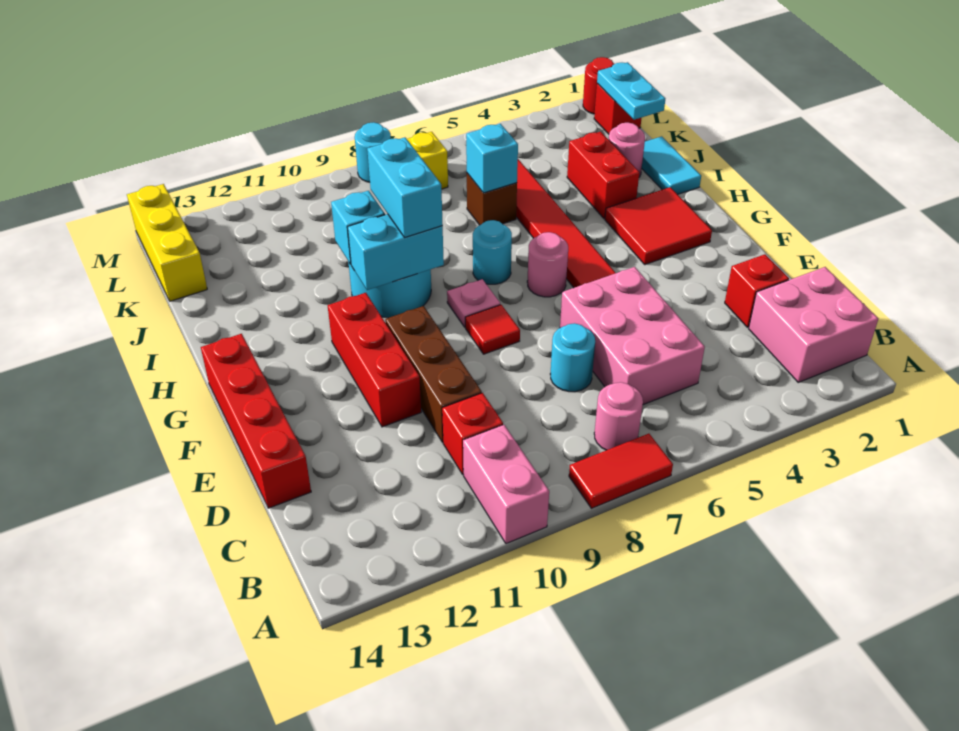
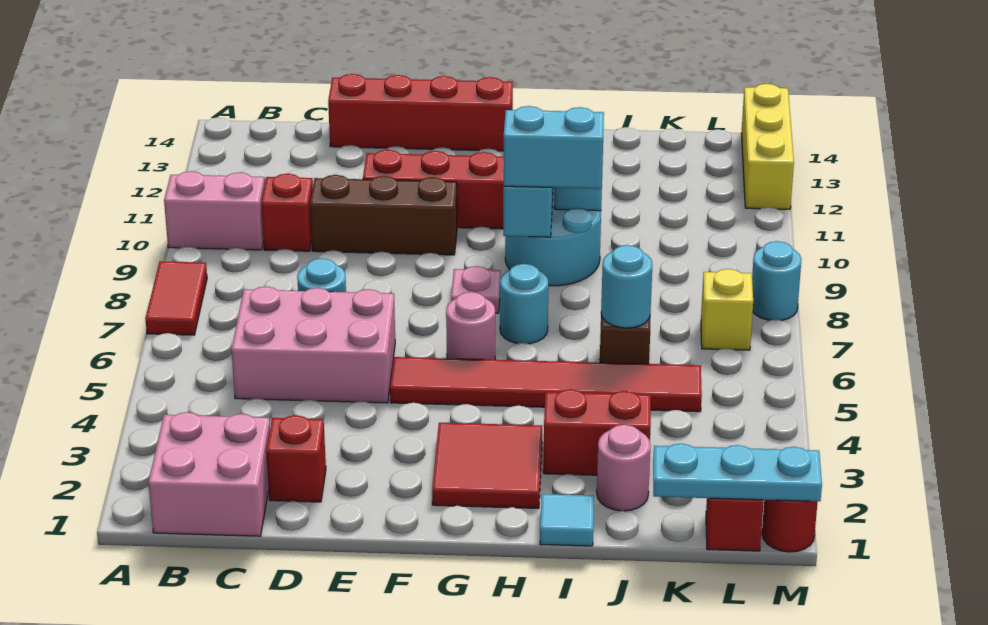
pink round brick B7 level 1 -> none
red tile F8 level 1 -> none
cyan tile I1:J1 level 1 -> cyan tile I1 level 1
cyan brick J6 level 2 -> cyan round brick J6 level 2
cyan plate K1:L1 level 2 -> cyan plate K1:M1 level 2
yellow brick K14:M14 level 1 -> yellow brick M12:M14 level 1

